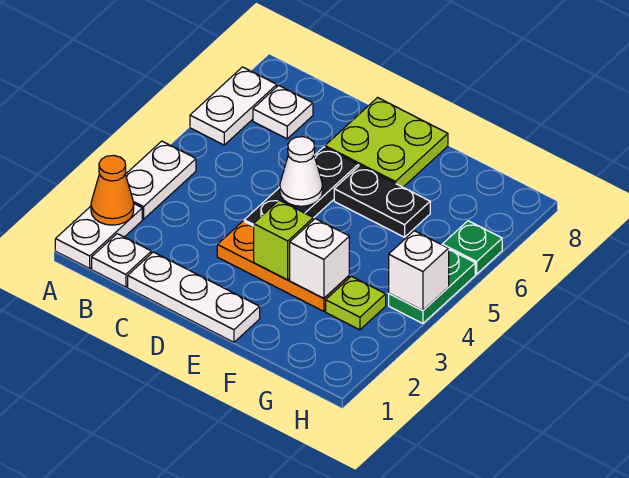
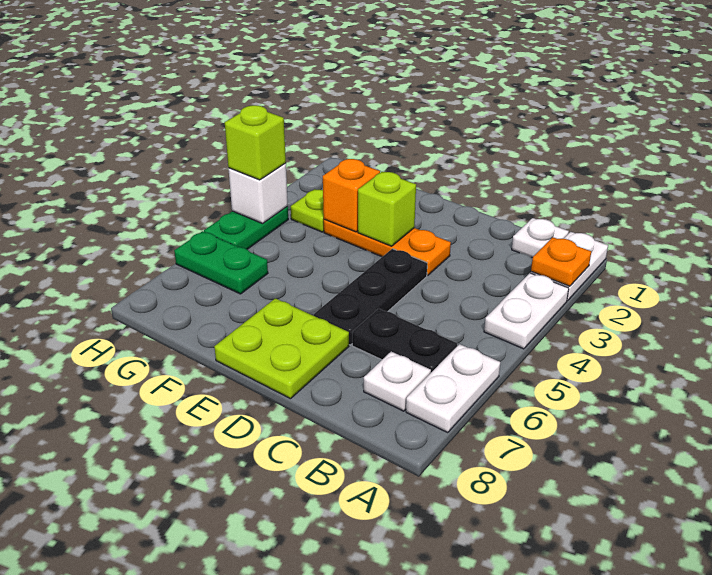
orange cone A2 level 2 -> orange plate A2 level 2
white plate C1:E1 level 1 -> none
white cone D5 level 2 -> none
black plate E6:F6 level 1 -> black plate B6:C6 level 1
white brick F3 level 2 -> orange brick F3 level 2
none -> lime brick H4 level 3
green plate H6 level 1 -> green plate G6:H6 level 1

